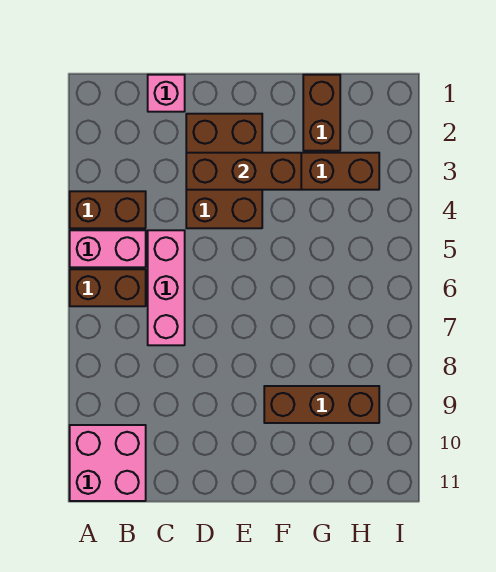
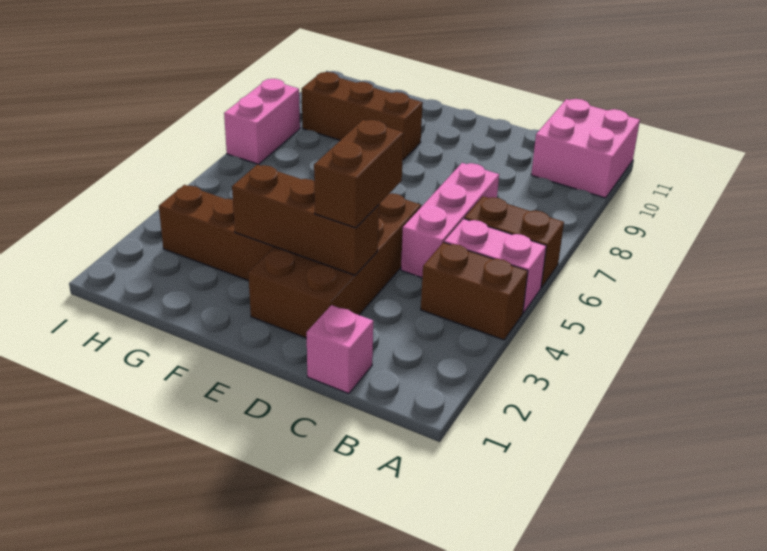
brown brick D2:E4 level 1 -> brown brick D2:E5 level 1
brown brick G1:G2 level 1 -> brown brick D3:D4 level 3
none -> pink brick I7:I8 level 1

